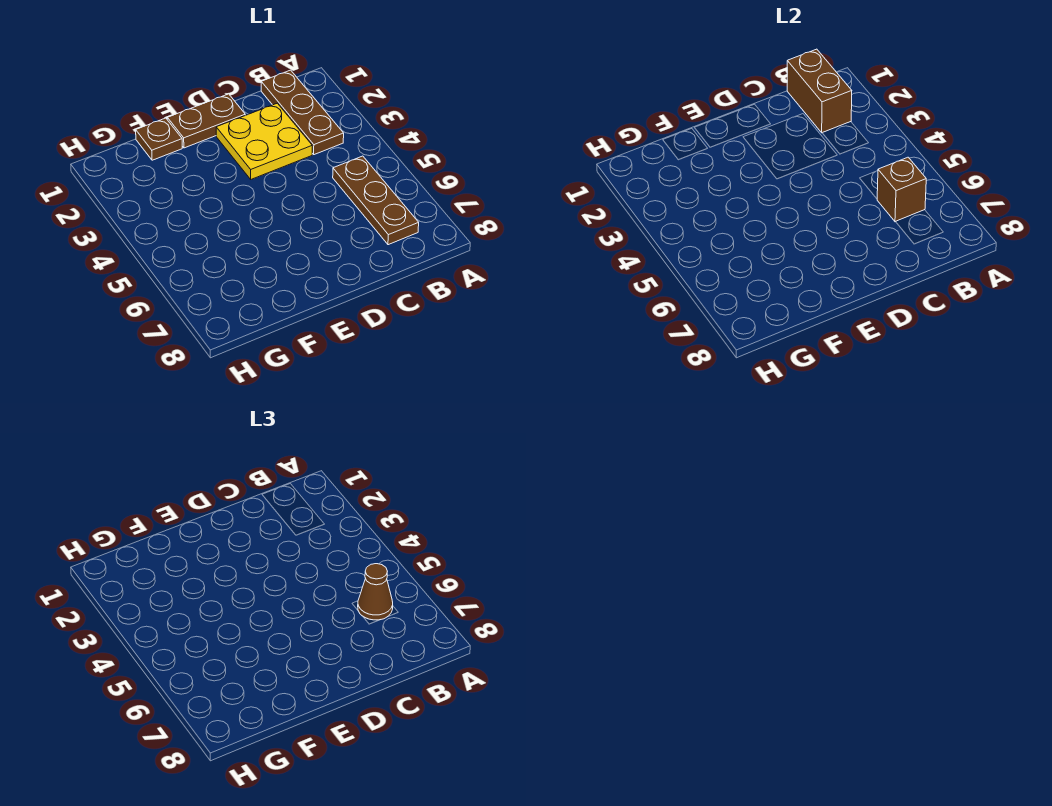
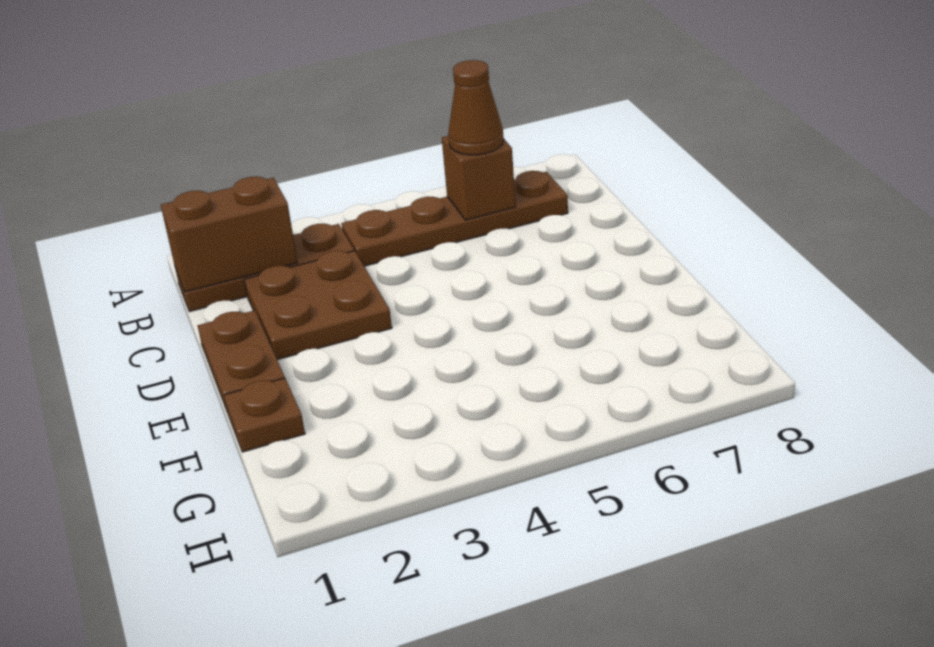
brown plate B5:B7 level 1 -> brown plate B4:B7 level 1
yellow plate C2:D3 level 1 -> brown plate C2:D3 level 1

